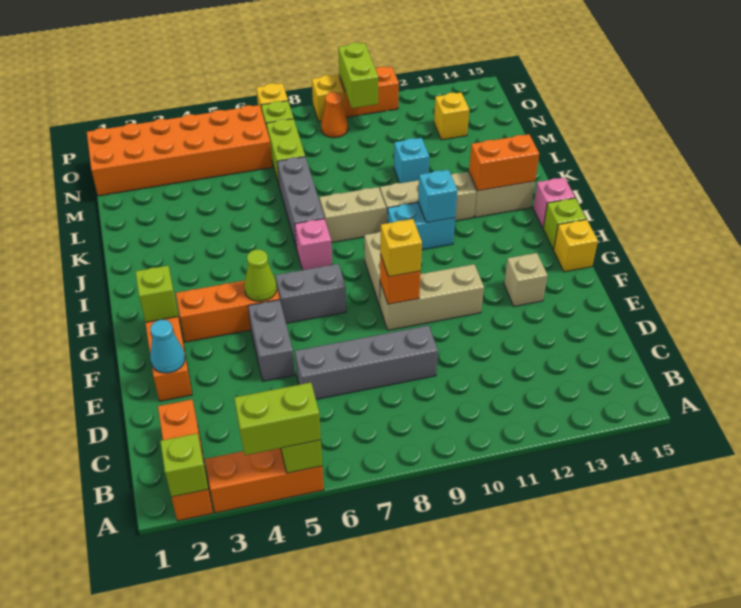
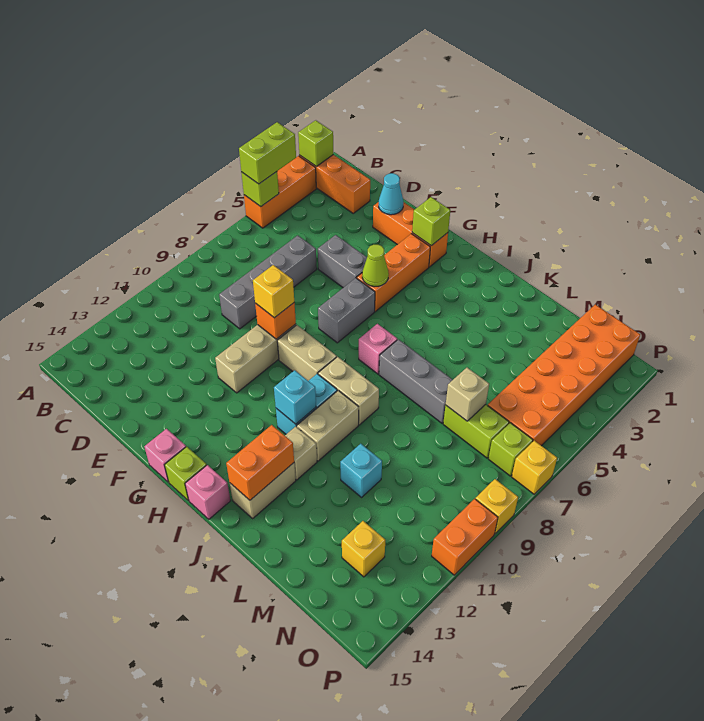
tan brick F13 level 1 -> tan brick M7 level 2
yellow brick G15 level 1 -> pink brick G15 level 1
tan brick J8:J9 level 1 -> tan brick I9:J9 level 1
orange cone O9 level 1 -> none
lime brick O10:P10 level 2 -> none

